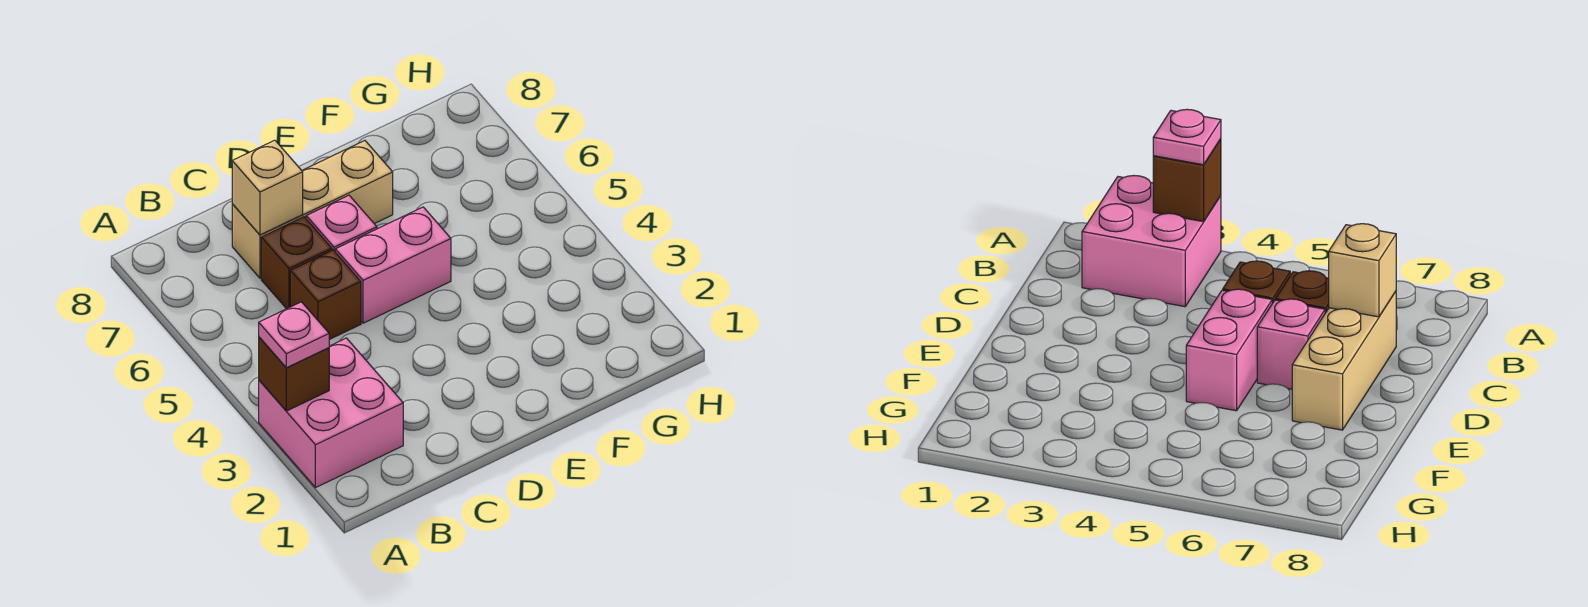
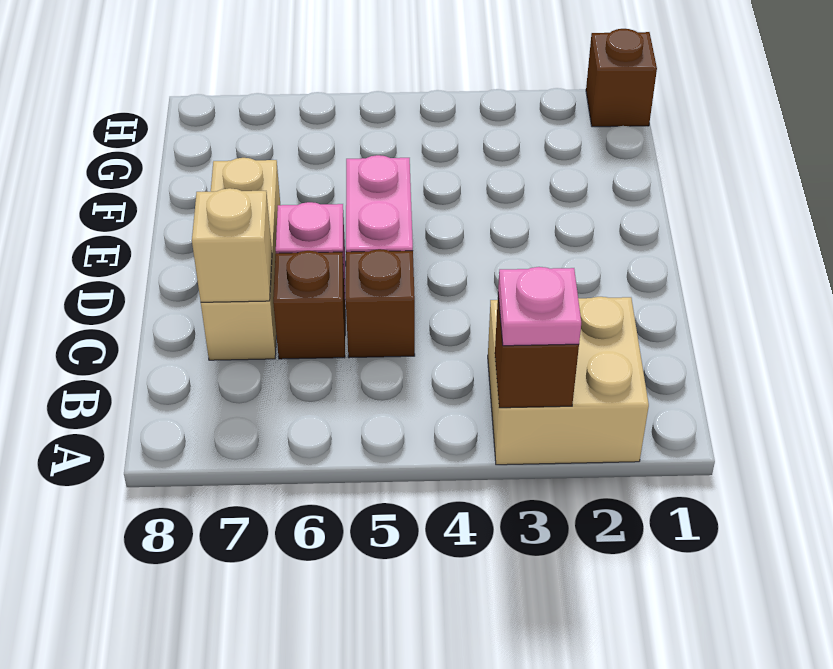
pink brick A2:B3 level 1 -> tan brick A2:B3 level 1
none -> brown brick H1 level 1

